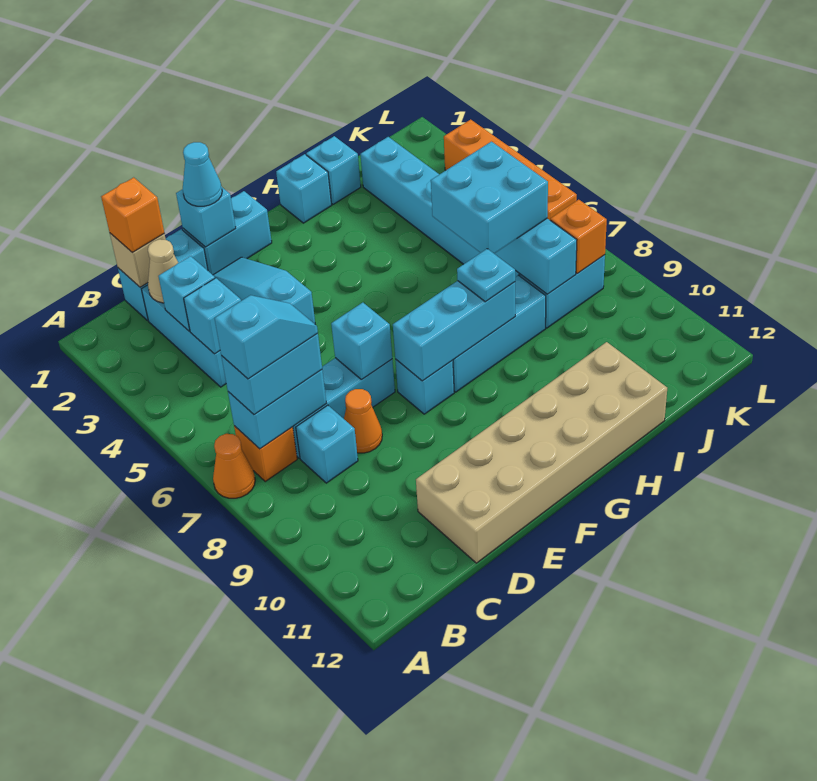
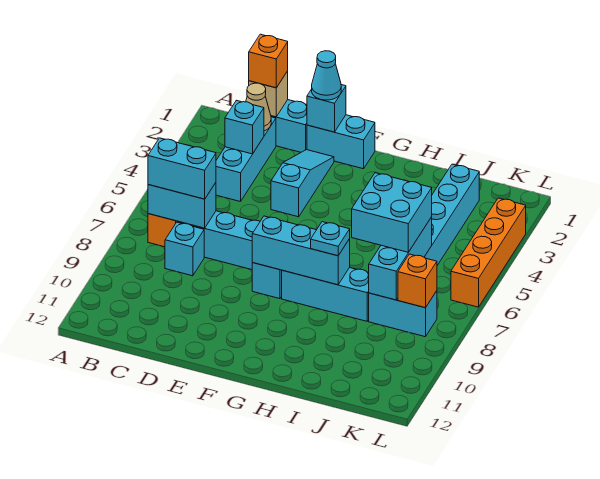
orange cone A7 level 1 -> none
cyan slope B7:C7 level 4 top B -> none
cyan brick C4 level 2 -> none
orange cone D8 level 1 -> none
tan brick D11:I12 level 1 -> none
cyan brick E7 level 2 -> none
cyan brick H1 level 1 -> none
cyan brick I1 level 1 -> none

